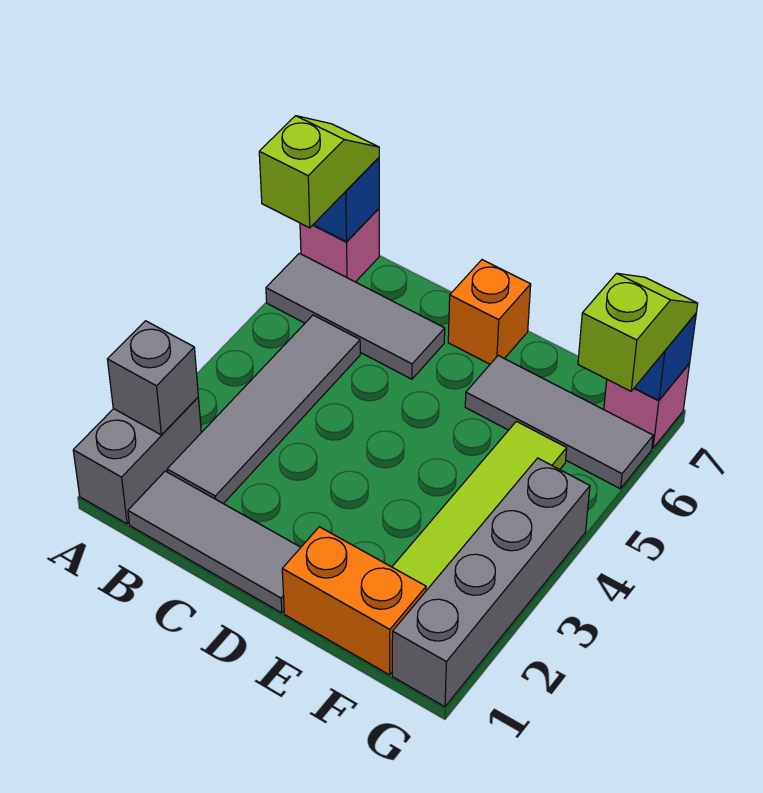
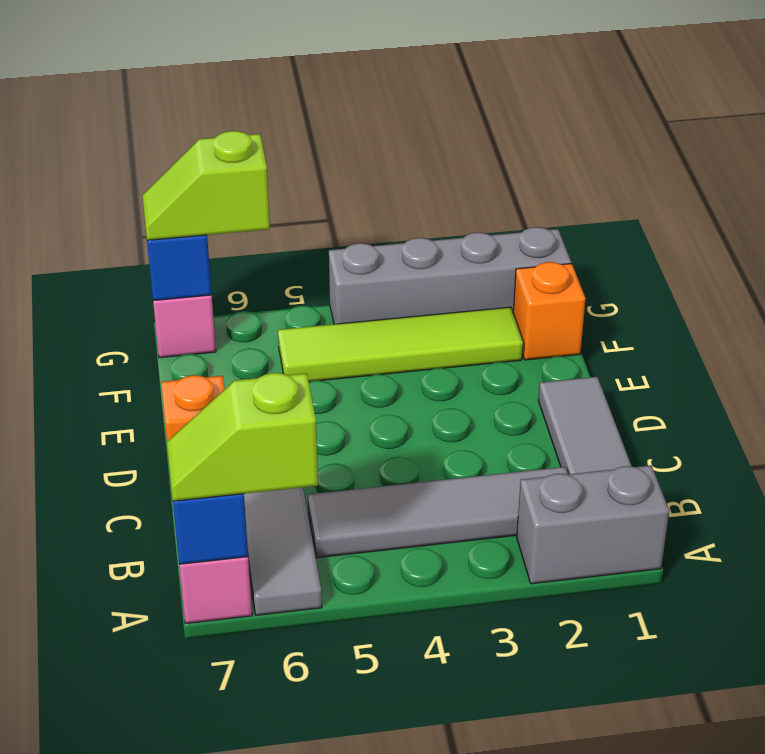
grey brick A2 level 2 -> none
orange brick E1:F1 level 1 -> orange brick F1 level 1
grey tile E6:G6 level 1 -> none

